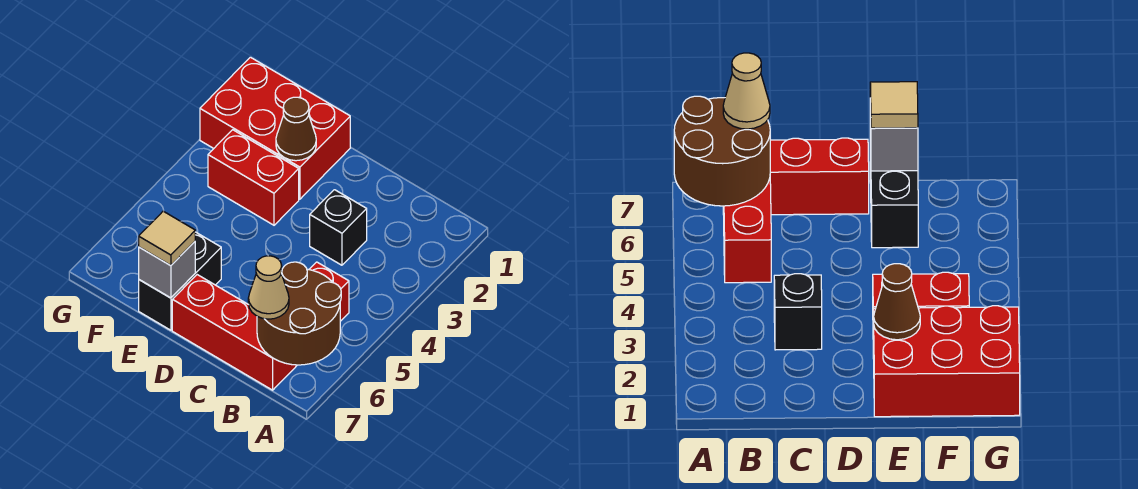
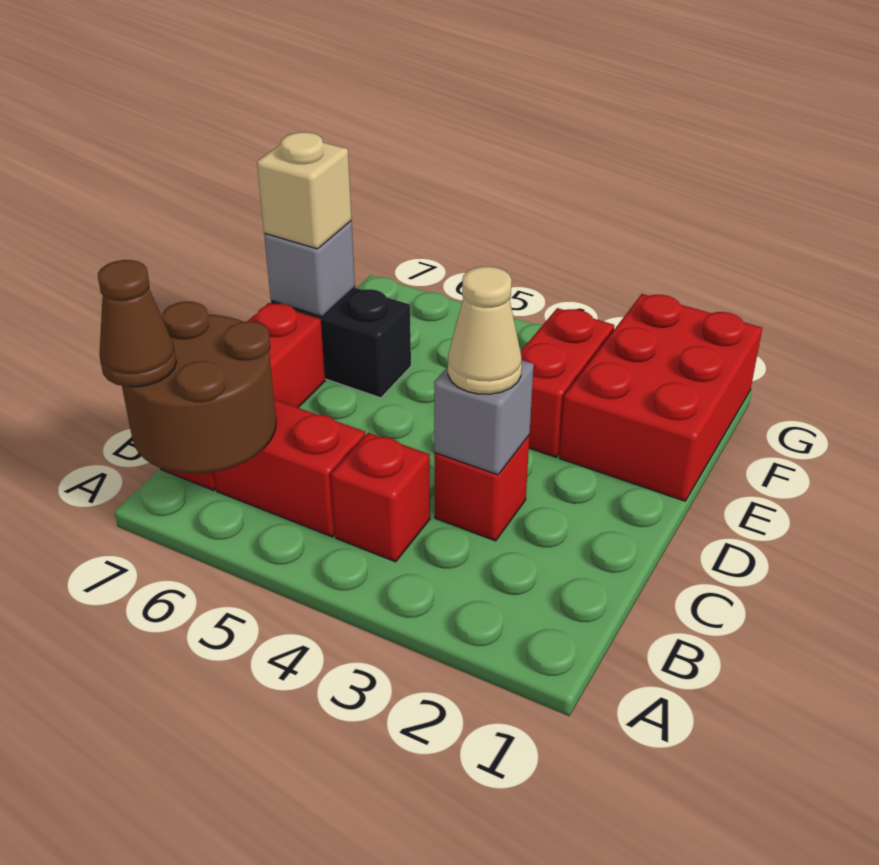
none -> red brick B4 level 1
tan cone B7 level 3 -> tan cone C3 level 3
black brick C3 level 1 -> red brick C3 level 1
none -> grey brick C3 level 2
brown cone E2 level 2 -> brown cone A7 level 3
tan tile E7 level 3 -> tan brick E7 level 3

